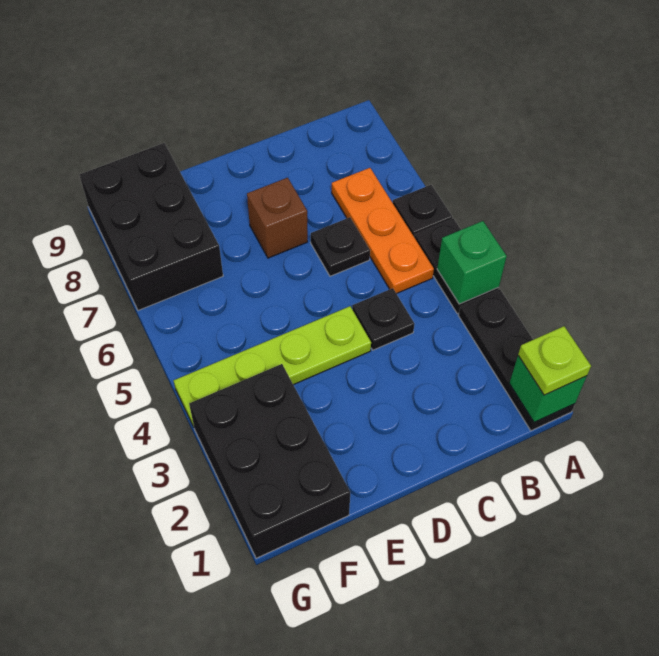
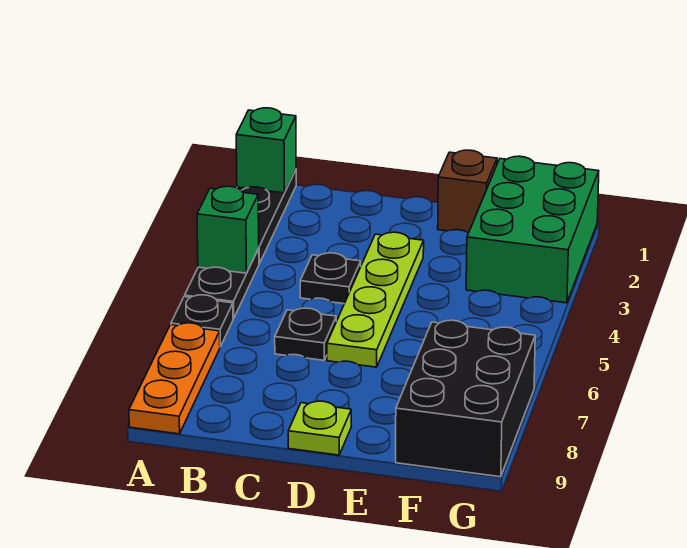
lime plate A1 level 3 -> lime plate D9 level 1
orange plate B5:B7 level 1 -> orange plate A7:A9 level 1
lime plate D4:G4 level 1 -> lime plate D3:D6 level 1
brown brick D7 level 1 -> brown brick E1 level 1
black brick F1:G3 level 1 -> green brick F1:G3 level 1

